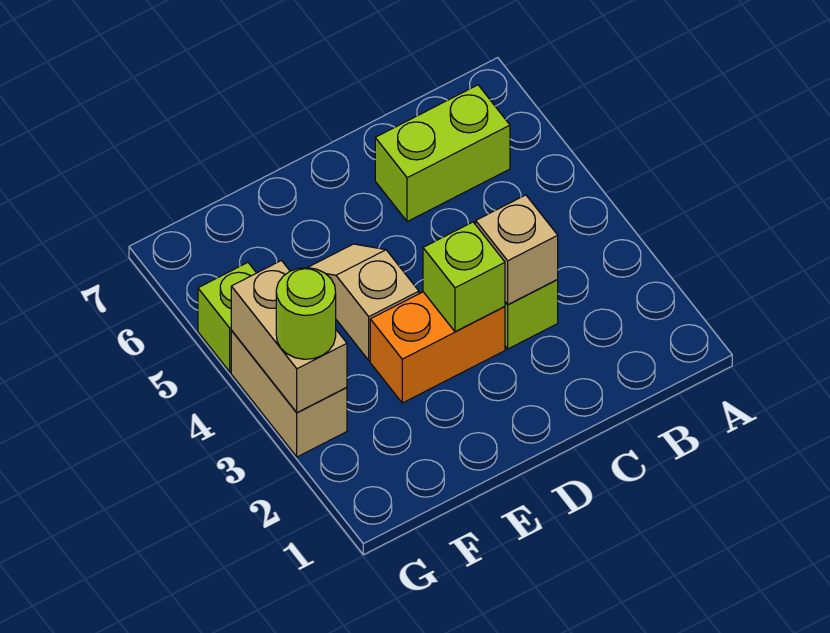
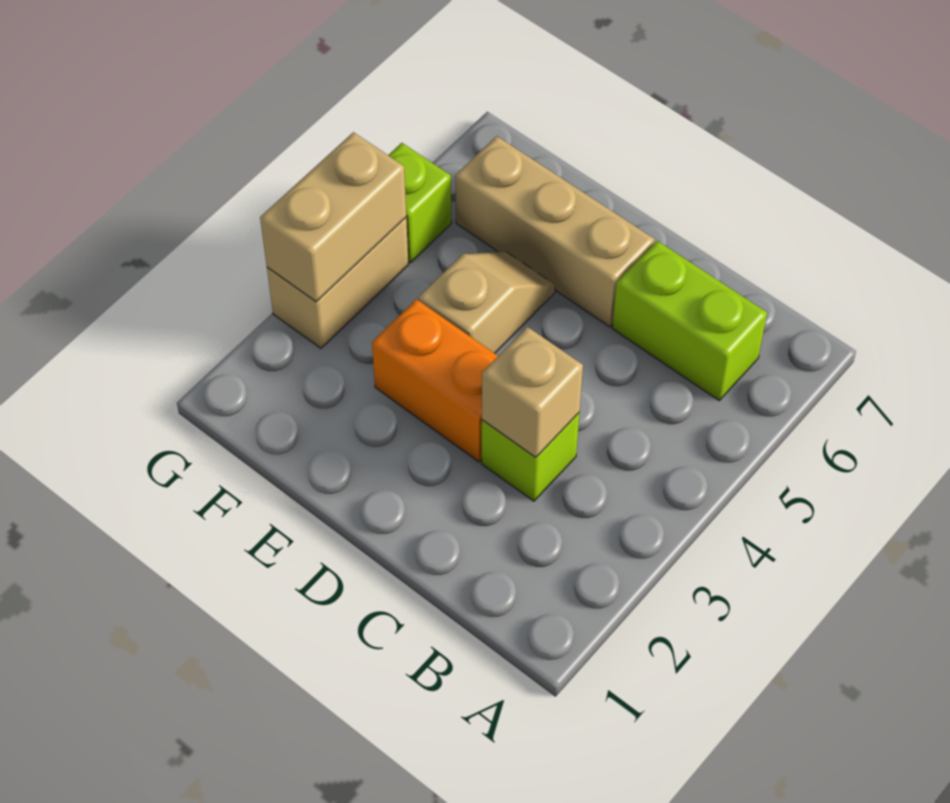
lime brick D3 level 2 -> none
none -> tan brick D6:F6 level 1
lime round brick G3 level 3 -> none

